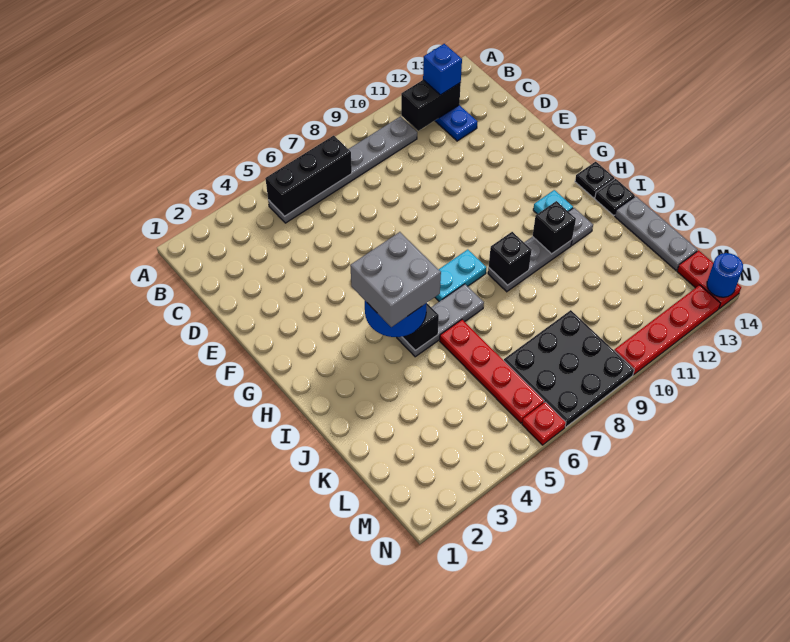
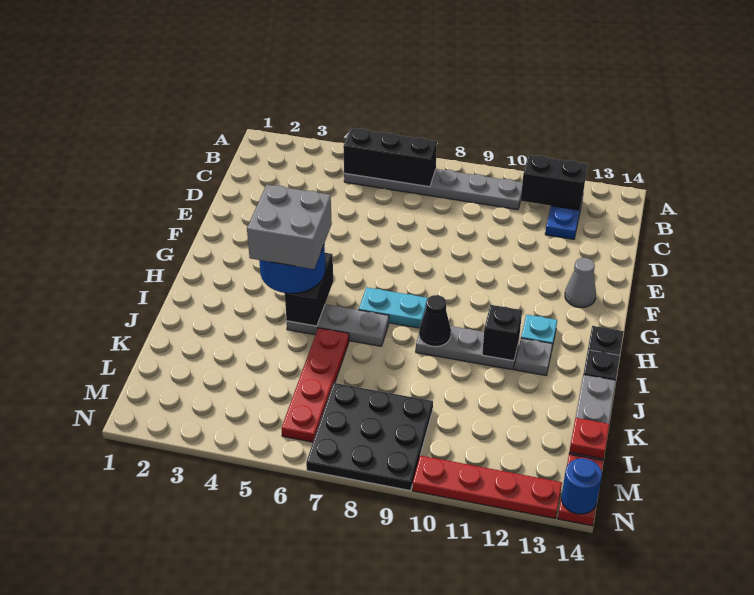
blue brick B12 level 3 -> none
none -> grey cone F13 level 1
black brick I9 level 2 -> black cone I9 level 2
red plate N6 level 1 -> red plate L14 level 2

